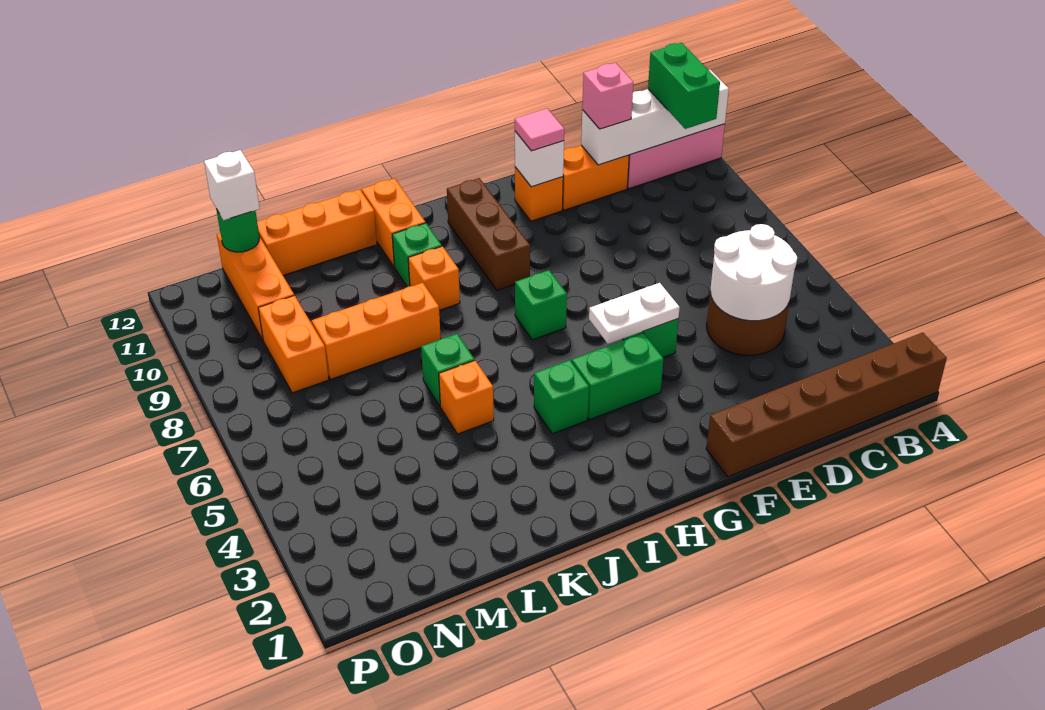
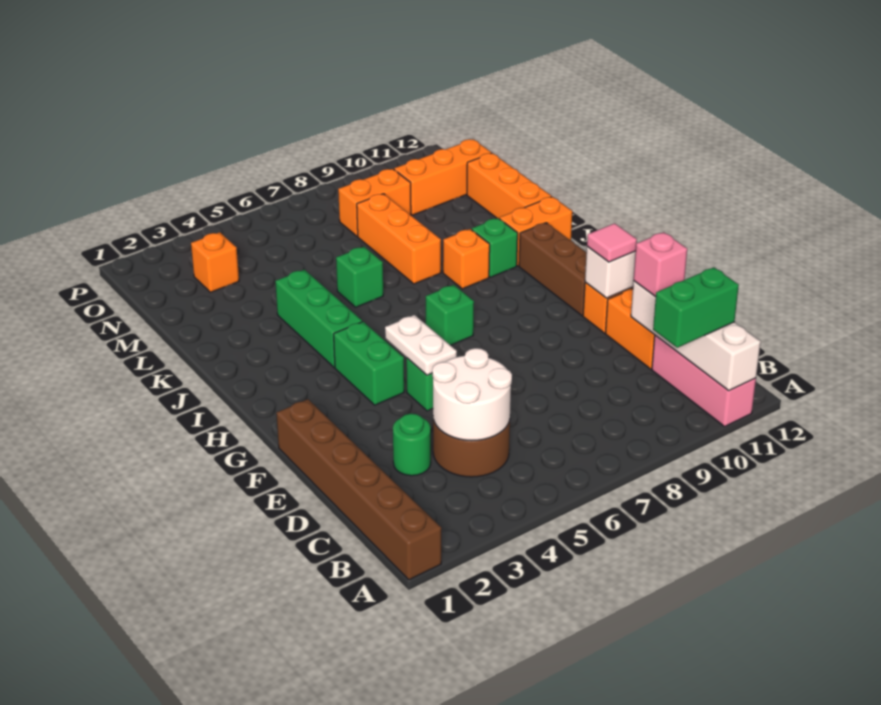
brown brick H9:H11 level 1 -> brown brick G11:I11 level 1
green brick I4 level 1 -> green brick I4:K4 level 1
orange brick K5 level 1 -> orange brick N3 level 1
green round brick N12 level 2 -> green round brick D3 level 1
white brick N12 level 3 -> none

